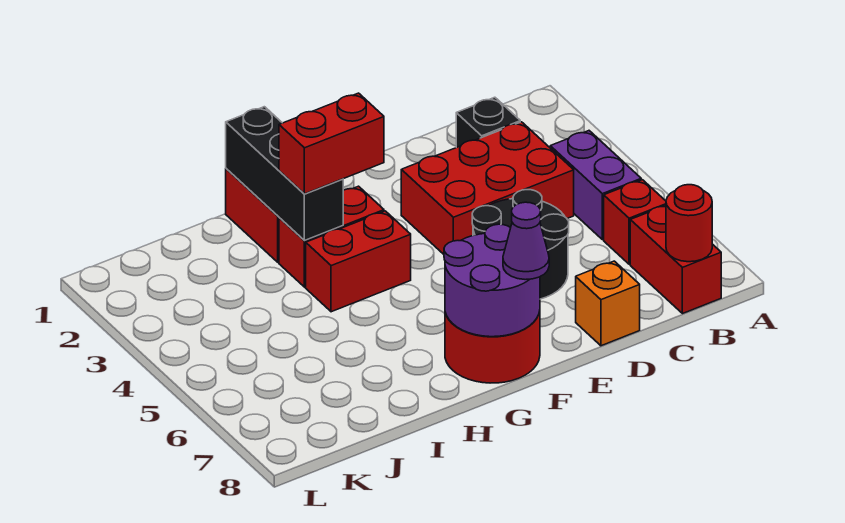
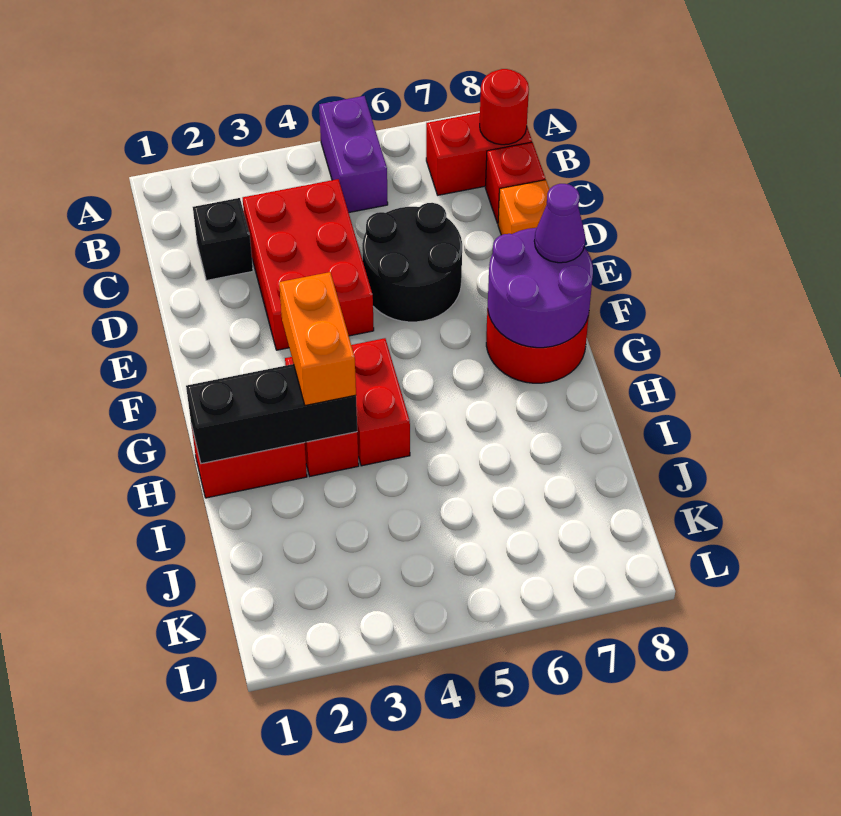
purple brick B4:B5 level 1 -> purple brick A5:B5 level 1
red brick B6 level 1 -> red brick C8 level 1
red brick G3:H3 level 3 -> orange brick G3:H3 level 3

